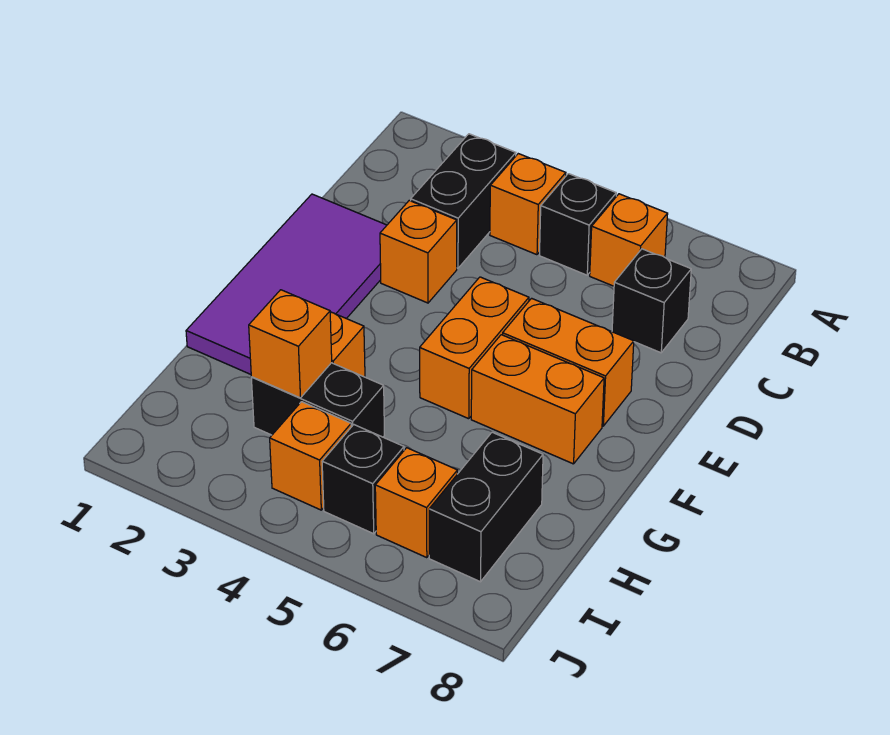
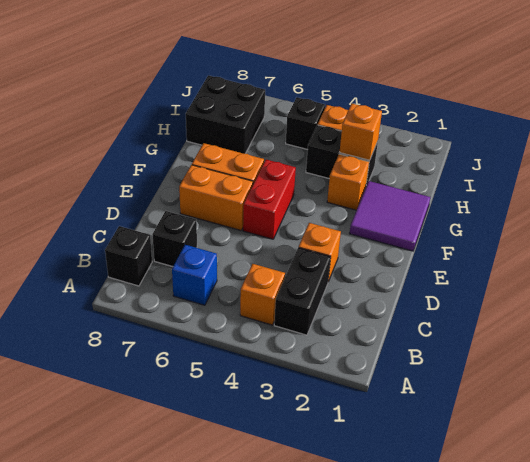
black brick B5 level 1 -> black brick B8 level 1
orange brick B6 level 1 -> blue brick B6 level 1
purple tile D1:G2 level 1 -> purple tile F1:G2 level 1
orange brick E5:F5 level 1 -> red brick E5:F5 level 1
black brick H7:I7 level 1 -> black brick H7:I8 level 1
orange brick I6 level 1 -> none

